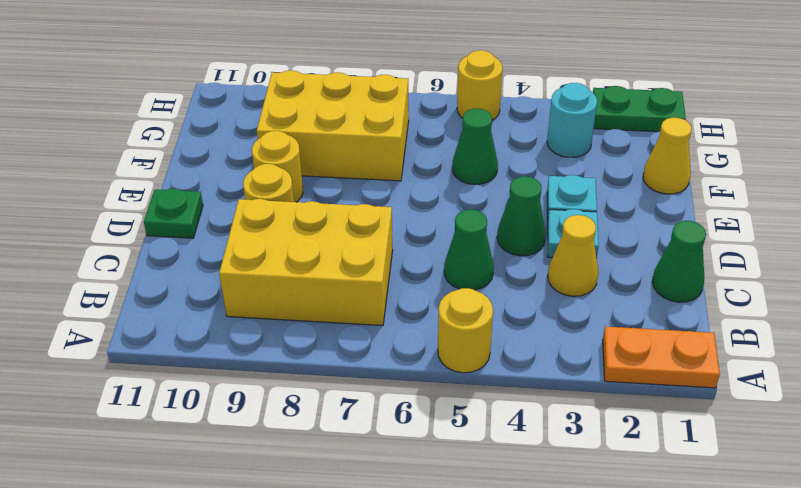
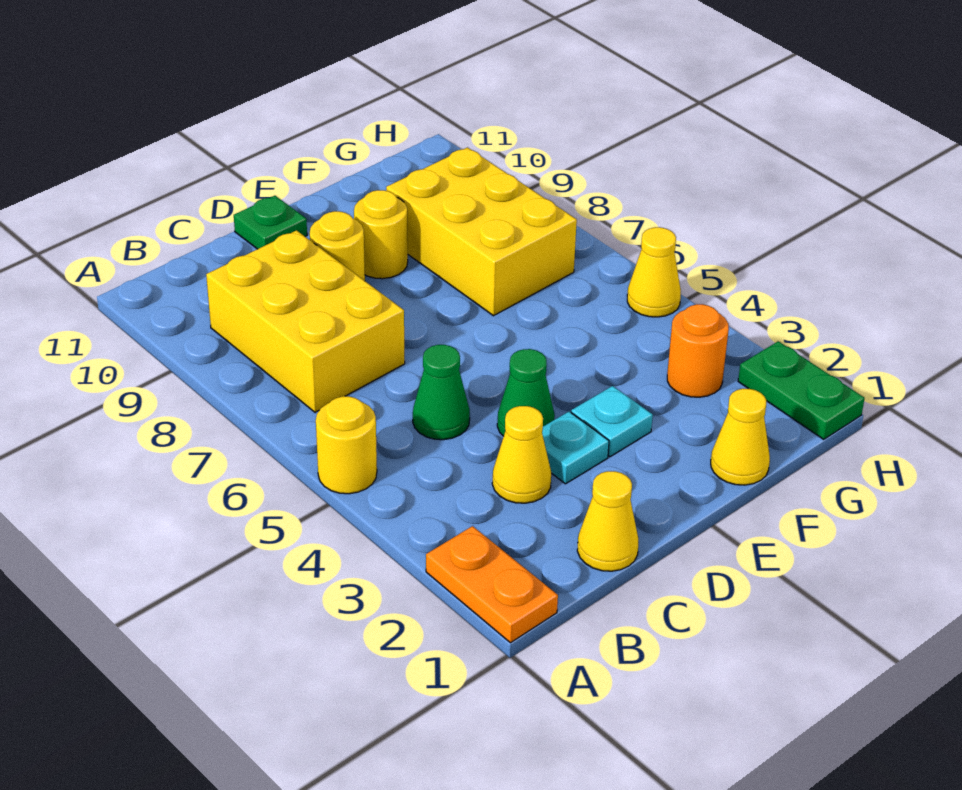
green cone C1 level 1 -> yellow cone C1 level 1
green cone F5 level 1 -> none
cyan round brick G3 level 1 -> orange round brick G3 level 1
yellow round brick H5 level 1 -> yellow cone H5 level 1

